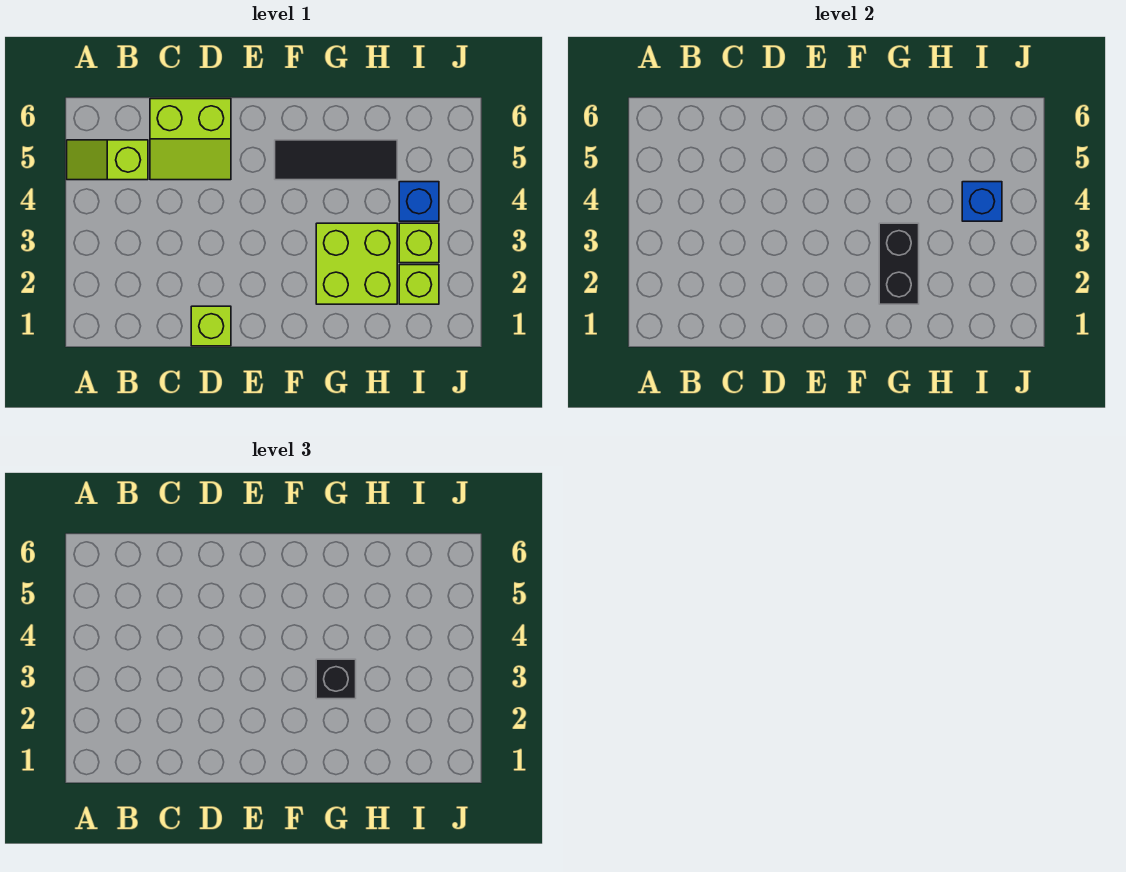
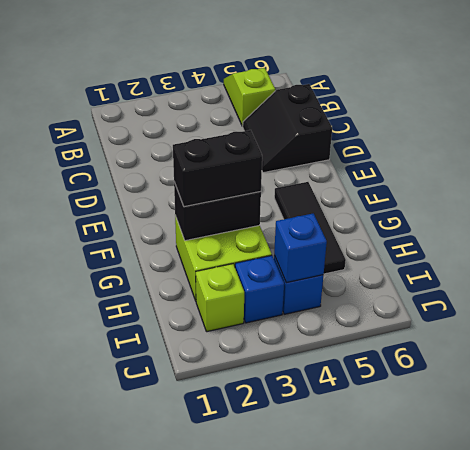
lime slope C5:D6 level 1 top 6 -> black slope C5:D6 level 1 top 6
lime brick D1 level 1 -> none
black brick G3 level 3 -> black brick G2:G3 level 3
lime brick I3 level 1 -> blue brick I3 level 1

